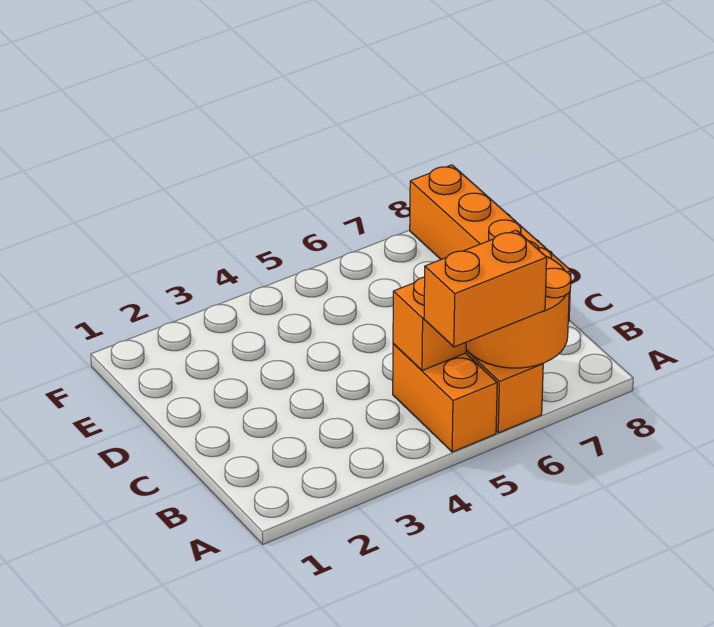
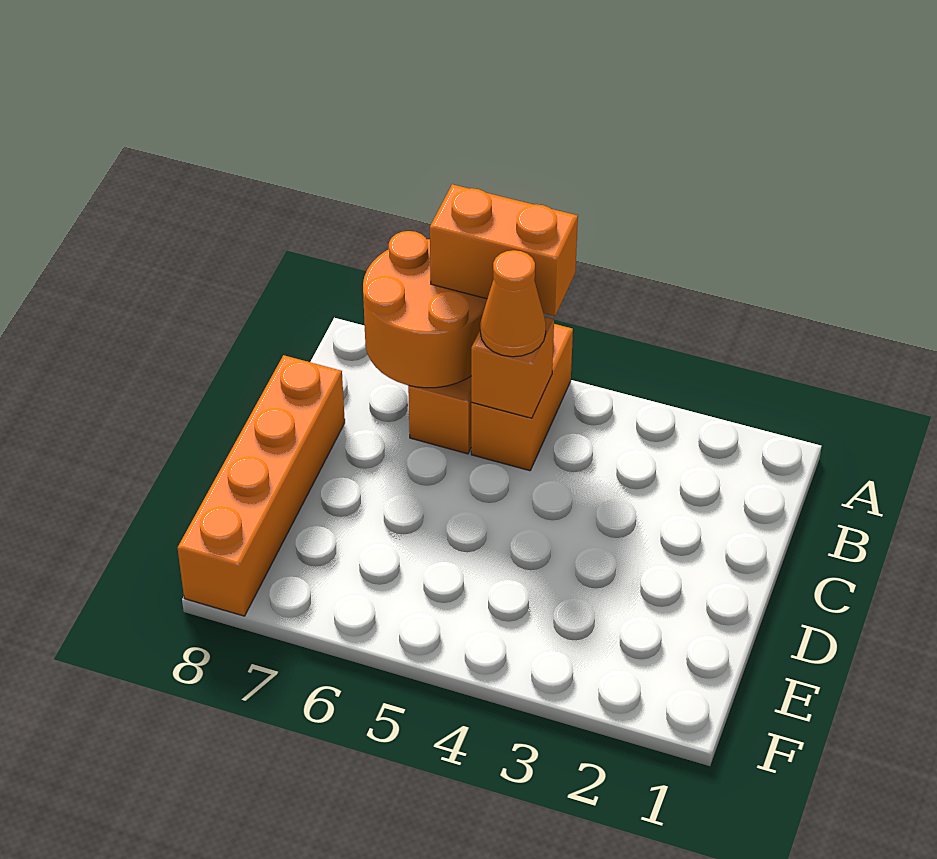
none -> orange cone B5 level 3

